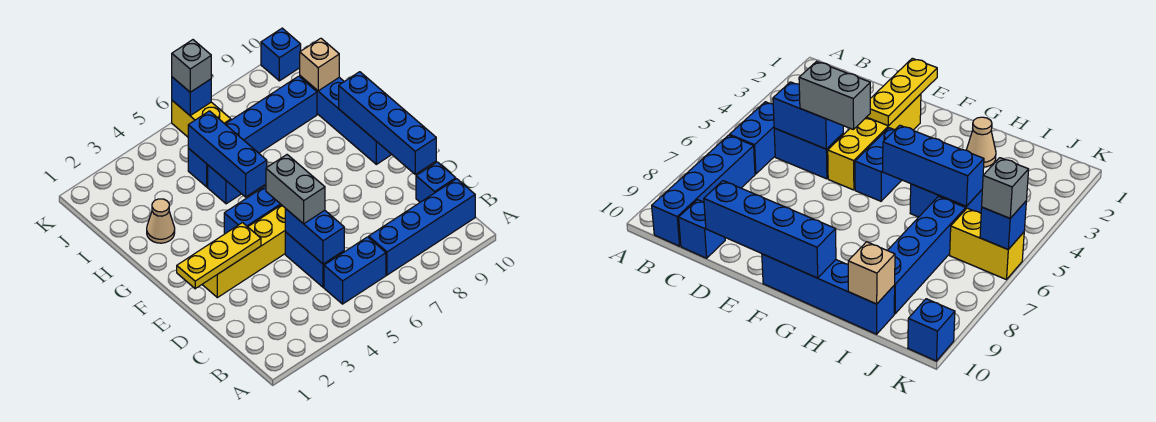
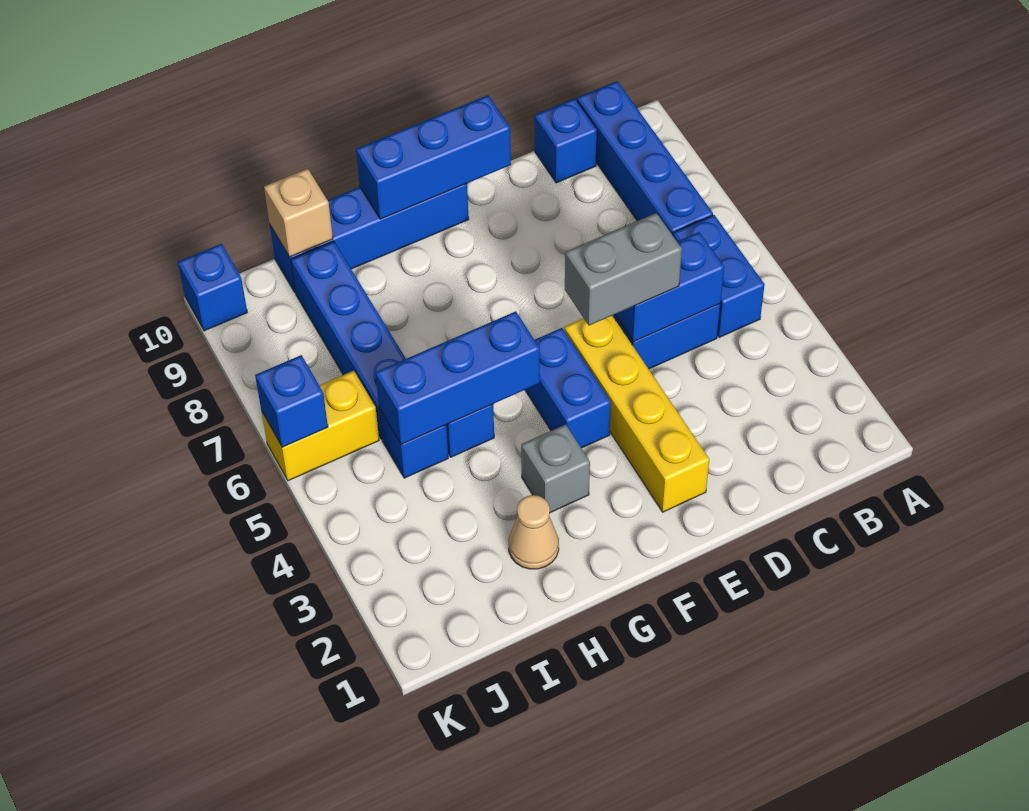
blue brick D10:G10 level 2 -> blue brick E10:G10 level 2
yellow plate E1:E3 level 2 -> none
grey brick K6 level 3 -> grey brick G3 level 1

